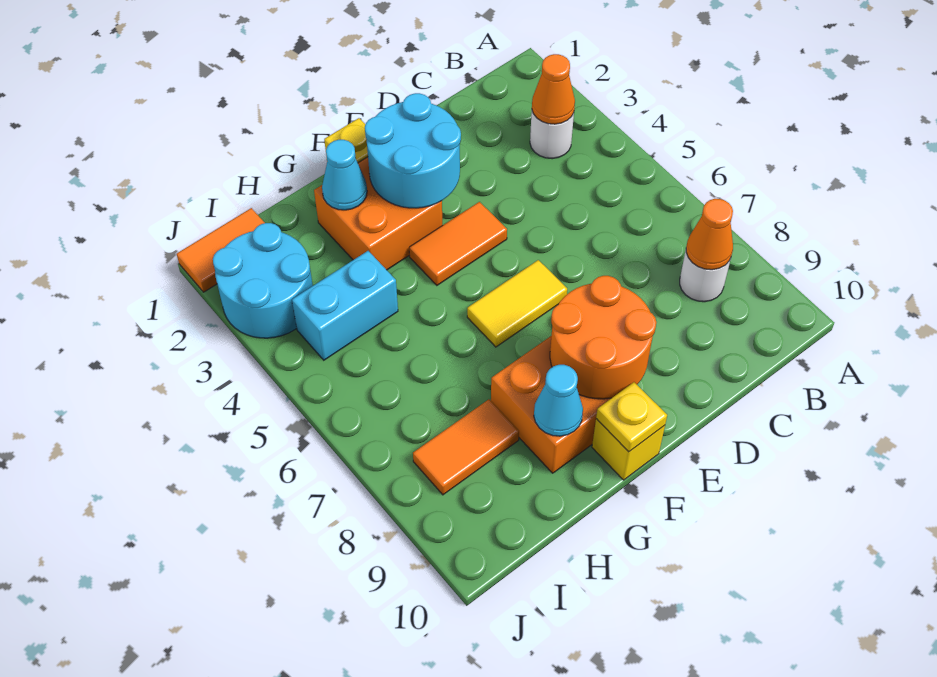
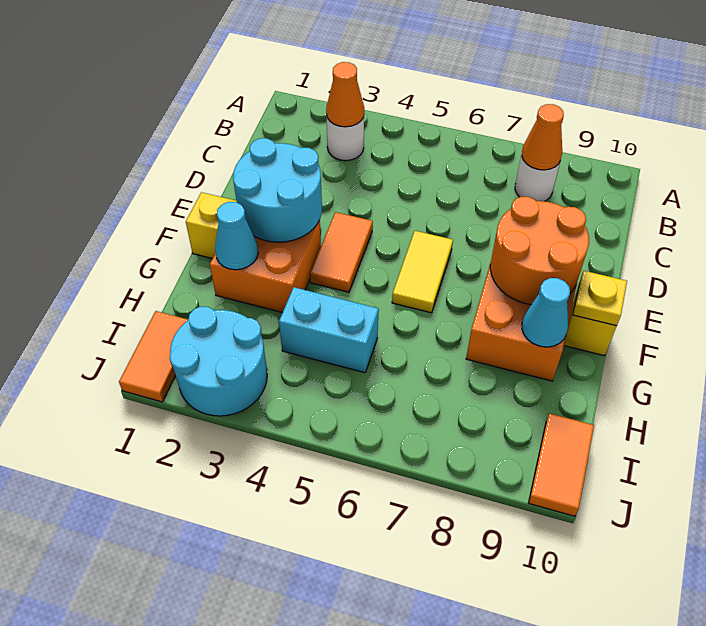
cyan brick H4:I4 level 1 -> cyan brick H4:H5 level 1
orange tile H8:I8 level 1 -> orange tile I10:J10 level 1

